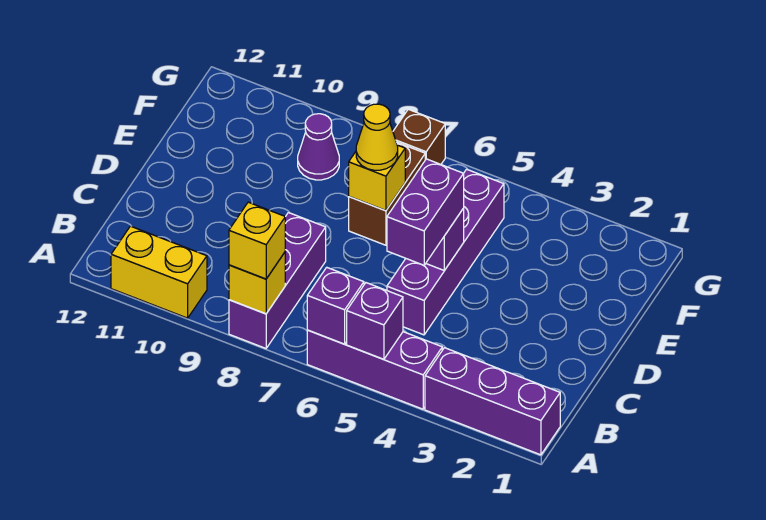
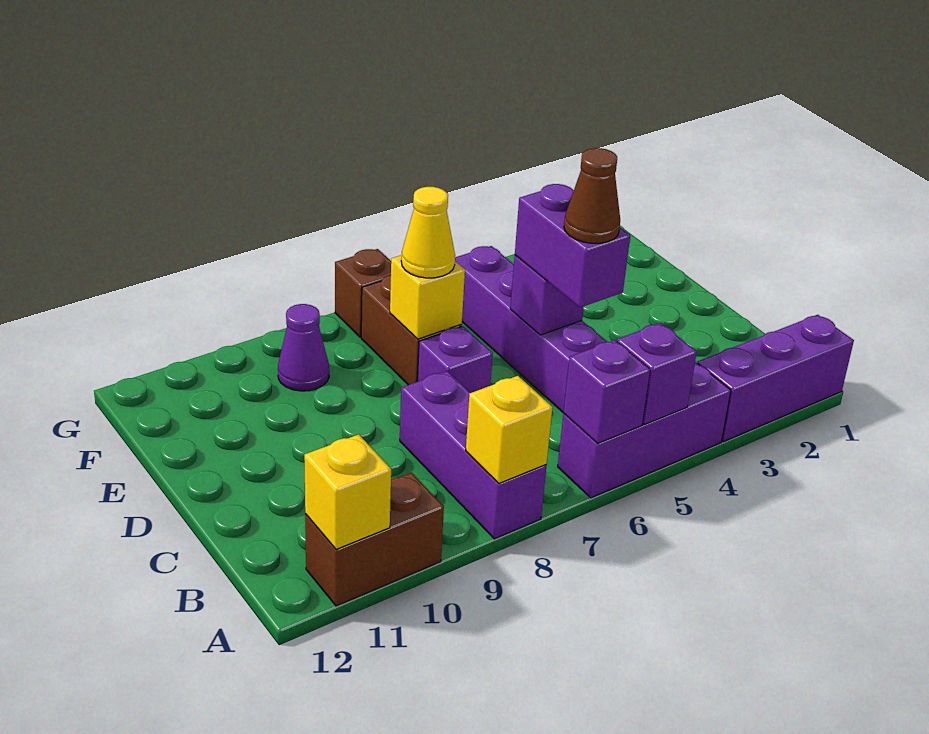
yellow brick A8 level 3 -> yellow brick A11 level 2
yellow brick A10:A11 level 1 -> brown brick A10:A11 level 1
none -> brown cone C5 level 4
none -> purple brick D7 level 1

